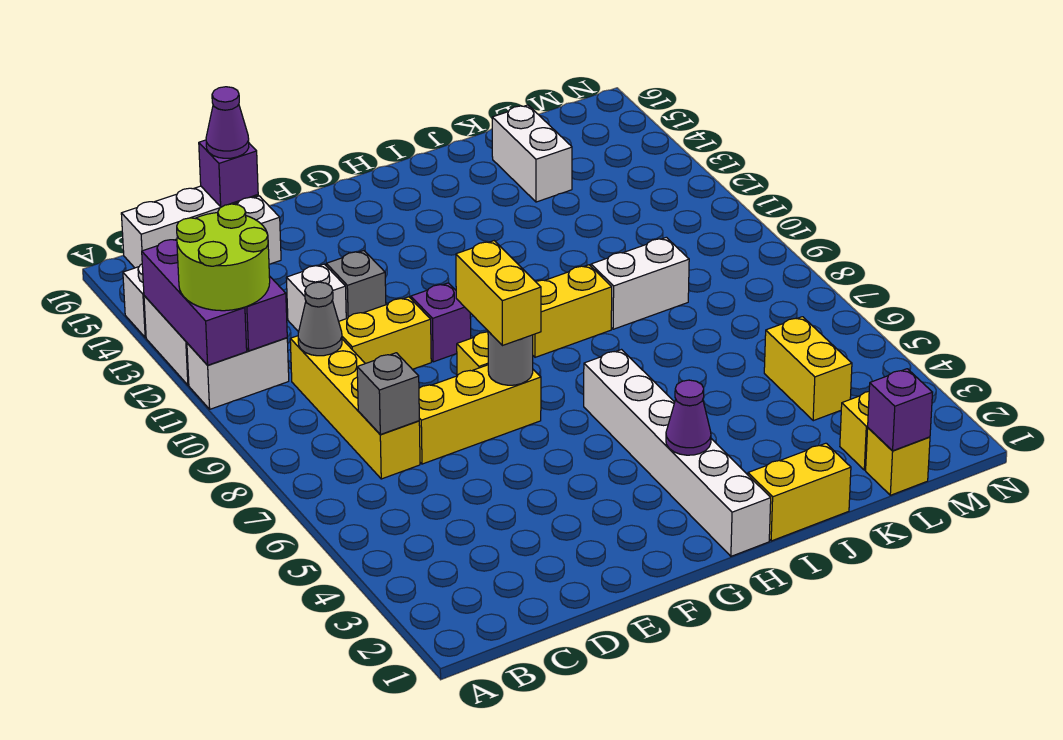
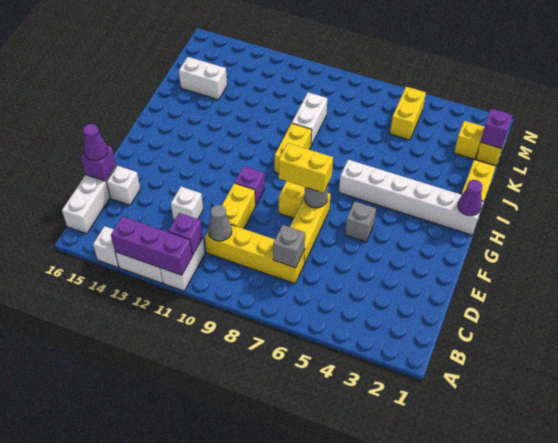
lime round brick A11:B12 level 3 -> none
grey brick E12 level 1 -> grey brick F5 level 1
purple cone H3 level 2 -> purple cone H1 level 2
yellow brick L4:L5 level 1 -> yellow brick L5:M5 level 1

